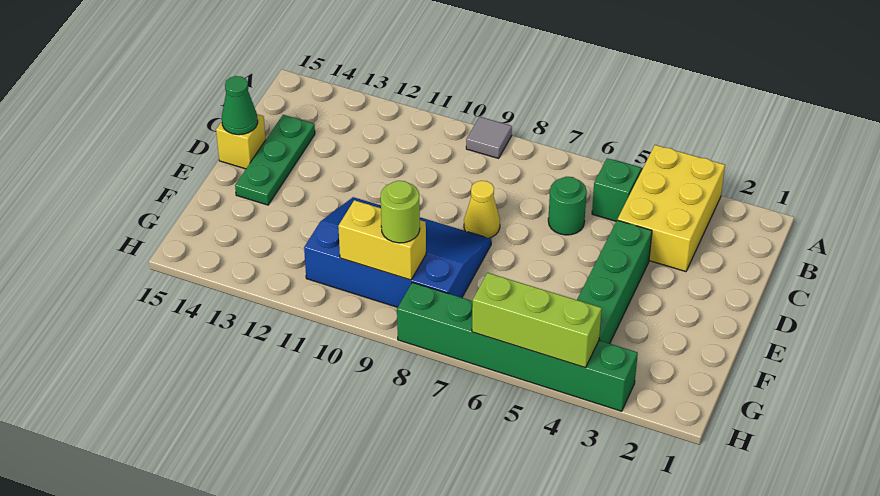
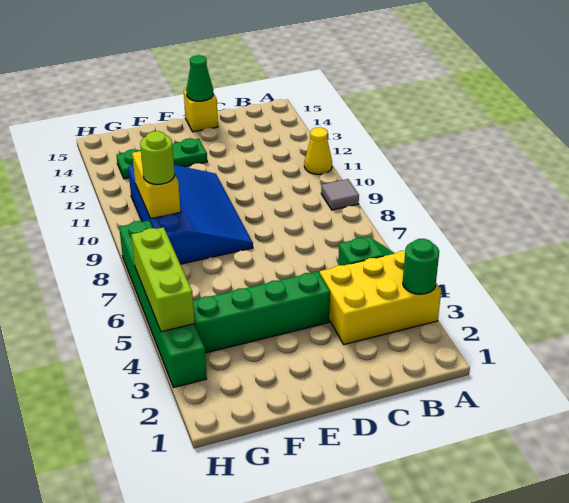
green round brick C6 level 1 -> green round brick A3 level 2
green plate C14:E14 level 1 -> green plate E13:G13 level 1
yellow cone D8 level 1 -> yellow cone A11 level 1

